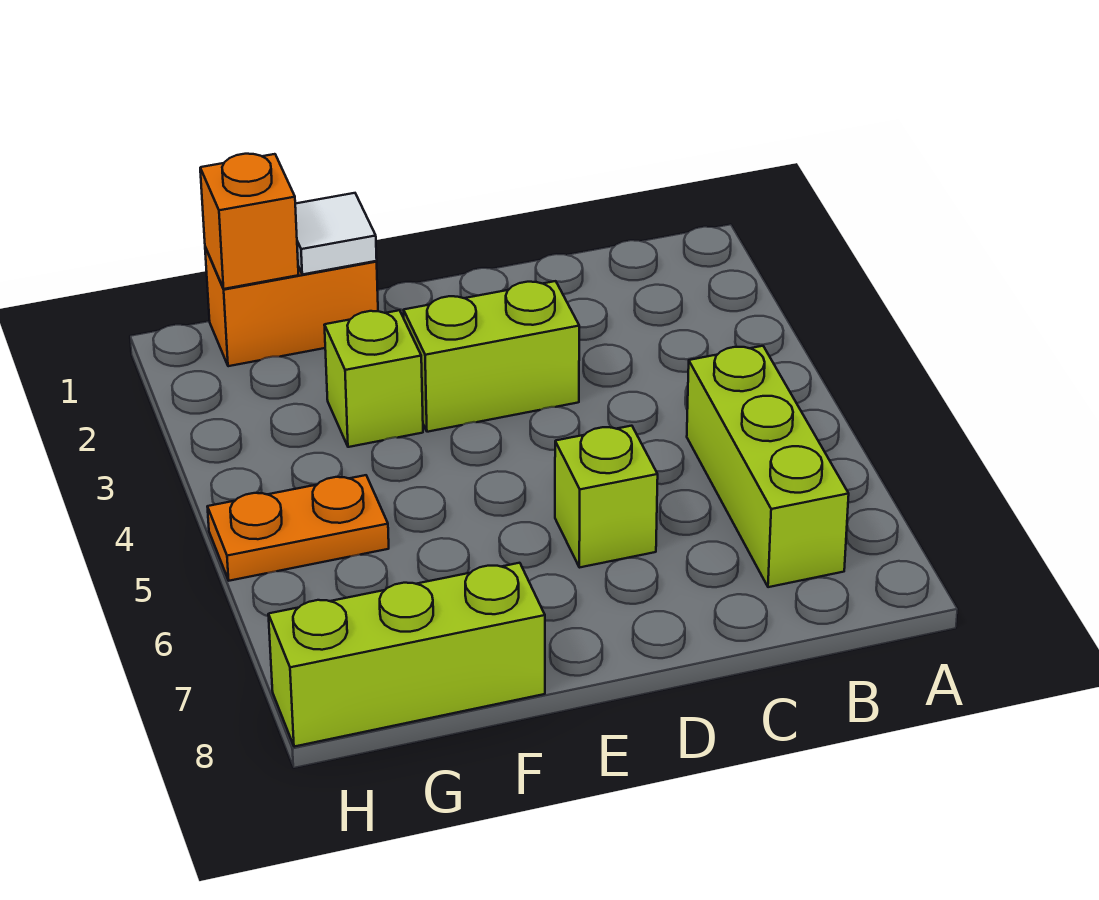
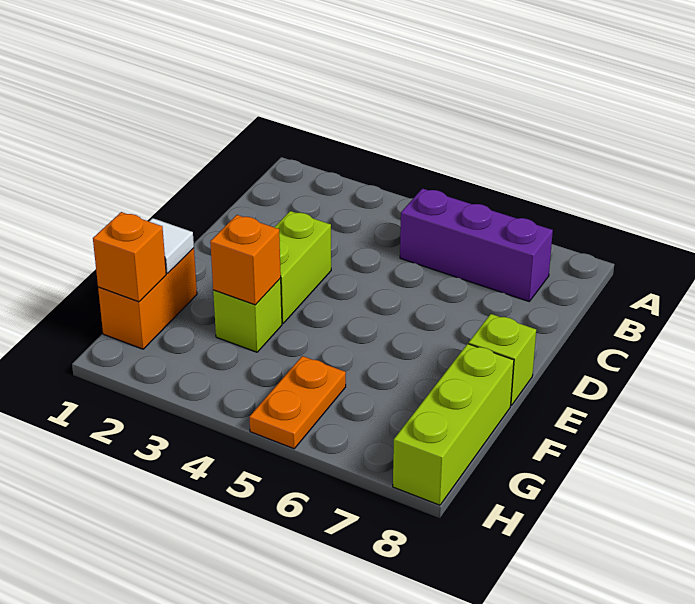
lime brick B5:B7 level 1 -> purple brick B5:B7 level 1
lime brick D6 level 1 -> lime brick E8 level 1
none -> orange brick F3 level 2

